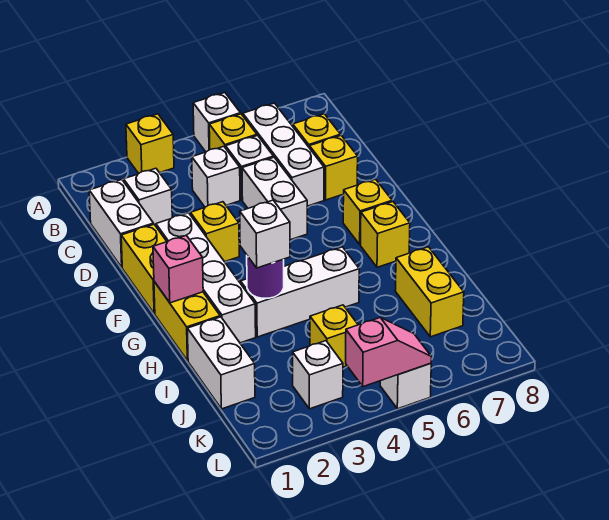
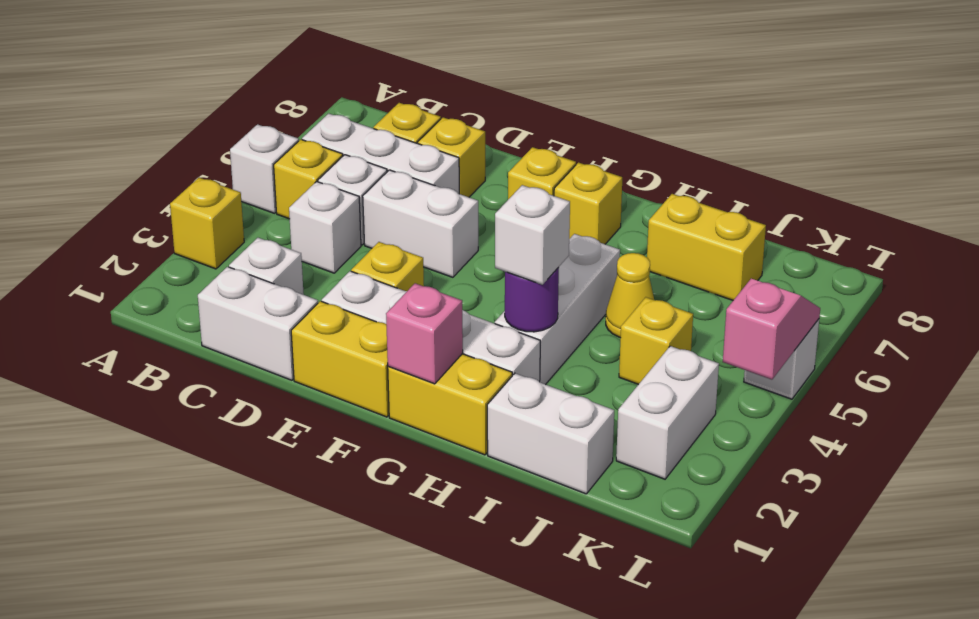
none -> yellow cone I5 level 1
white brick K3 level 1 -> white brick K2:K3 level 1

